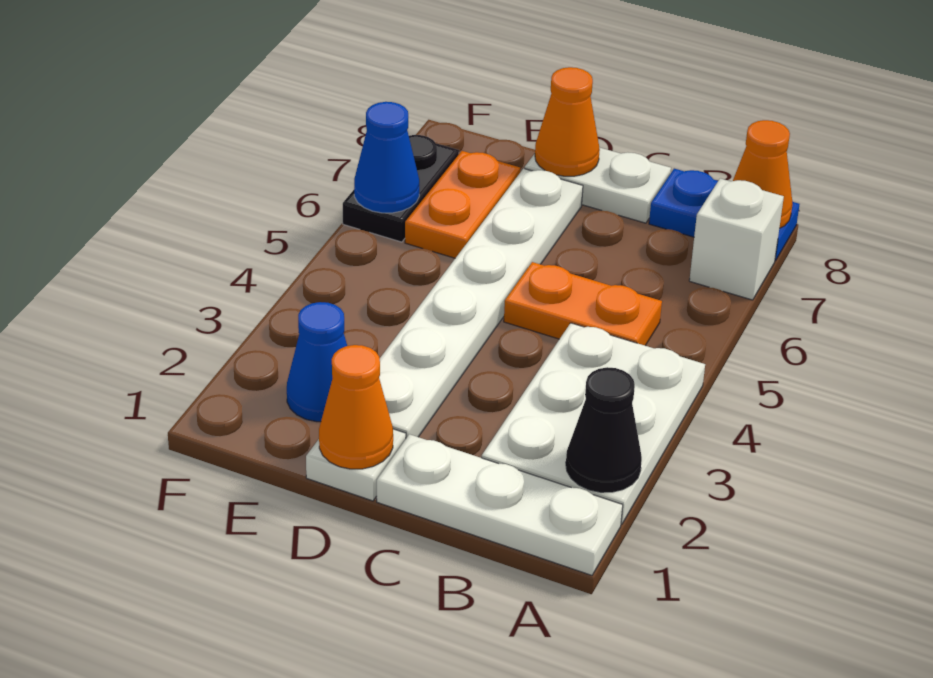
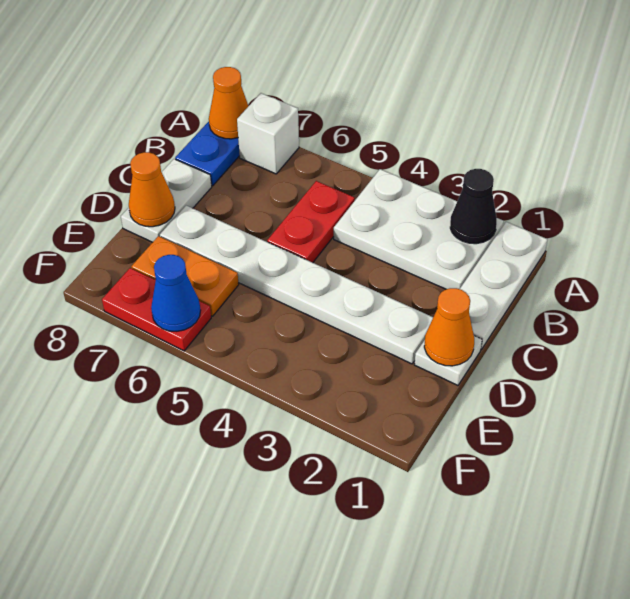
orange plate B5:C5 level 1 -> red plate B5:C5 level 1
blue cone E2 level 1 -> none
black plate F6:F7 level 1 -> red plate F6:F7 level 1

